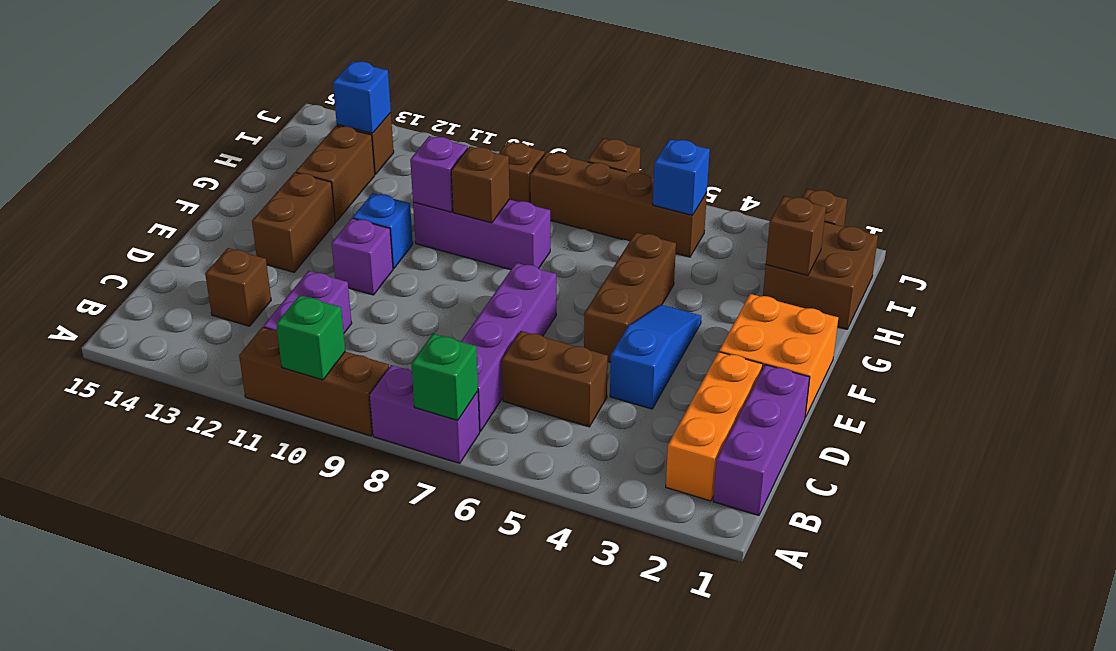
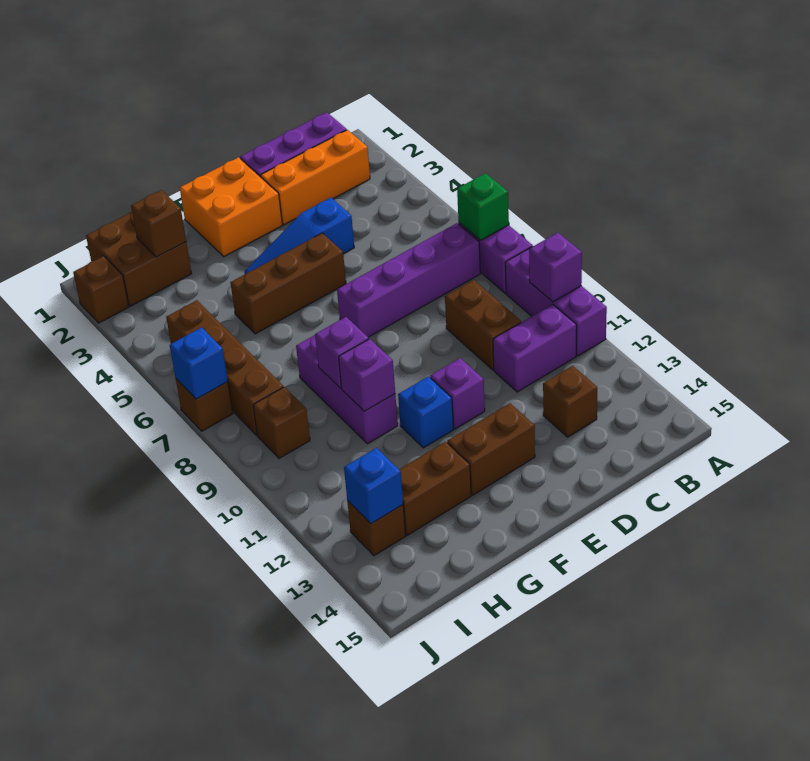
brown brick A9:A11 level 1 -> purple brick A9:A11 level 1
green brick A10 level 2 -> purple brick A10 level 2
brown brick C5:C6 level 1 -> brown brick C9:C10 level 1
brown brick G9 level 2 -> purple brick G9 level 2
blue brick I5 level 2 -> blue brick J7 level 2

